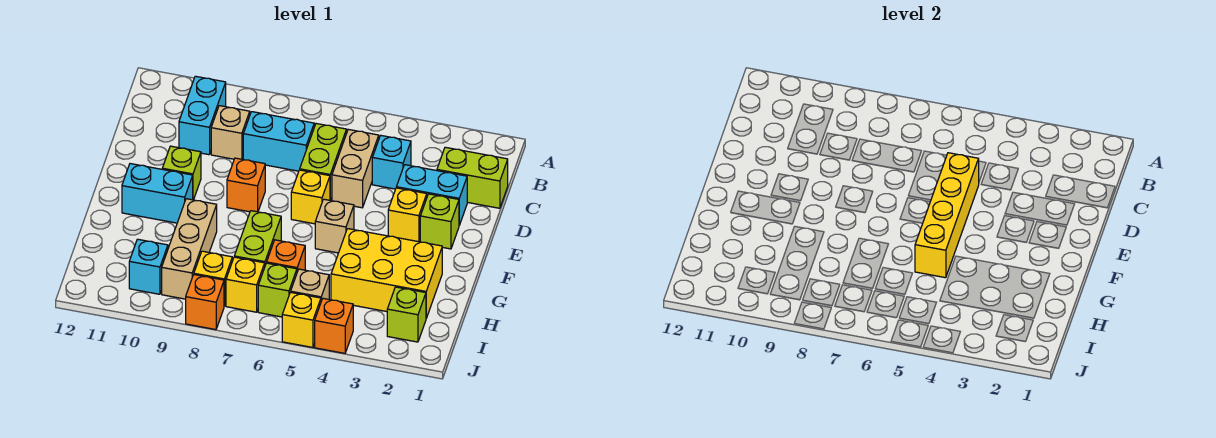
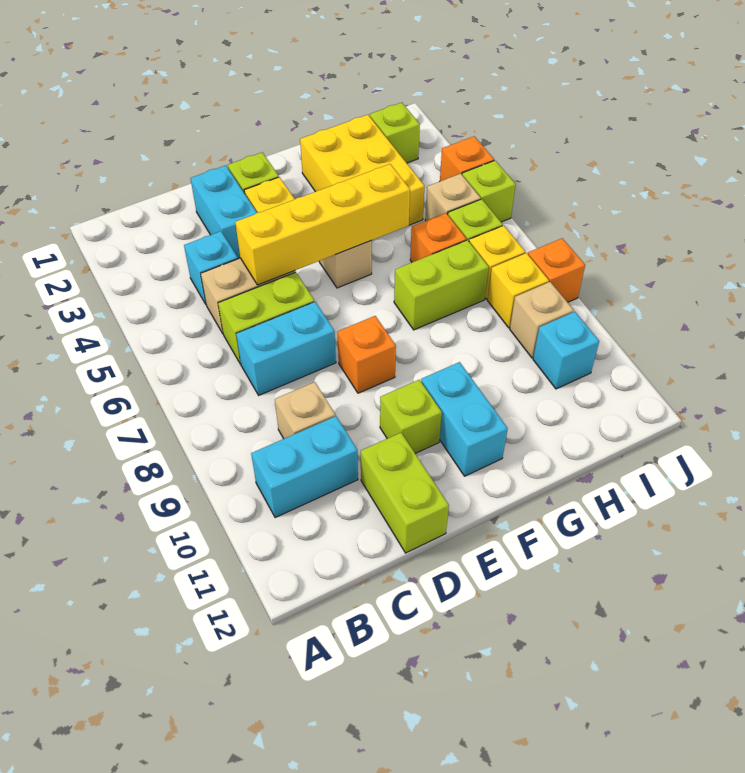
lime brick C1:C2 level 1 -> lime brick D11:D12 level 1
cyan brick C7:C8 level 1 -> cyan brick C7:D7 level 1
yellow brick E6 level 1 -> none
tan brick G9:I9 level 1 -> tan brick I9 level 1
yellow brick J5 level 1 -> lime brick J5 level 1

